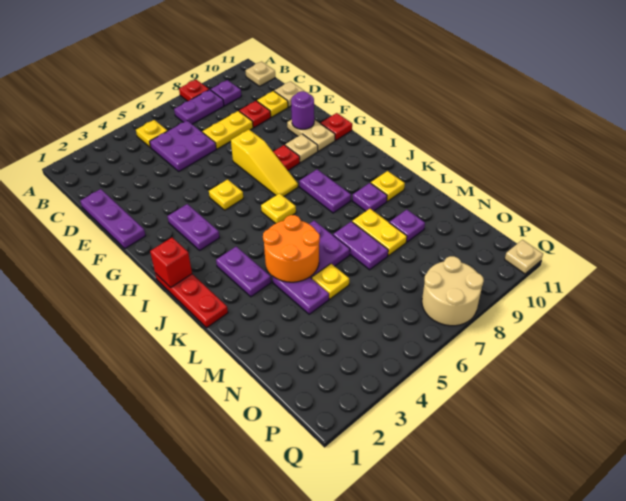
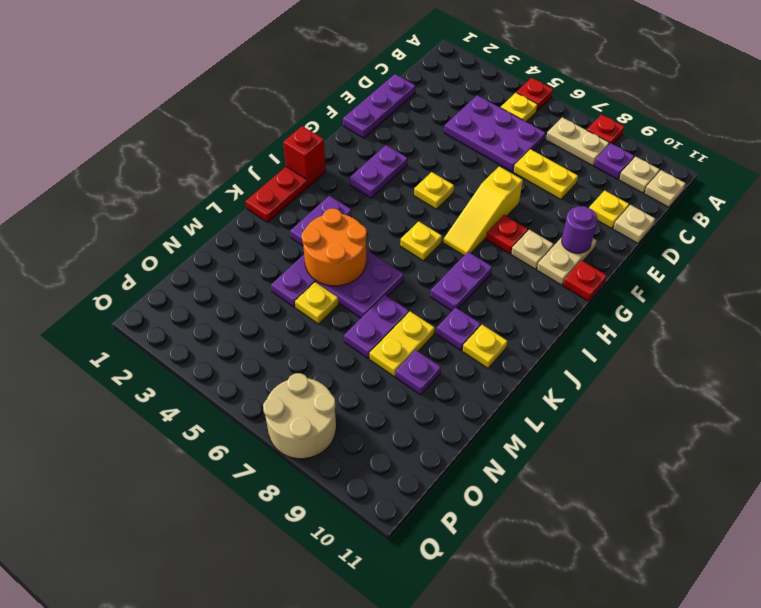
purple plate B7:B8 level 1 -> tan plate B7:B8 level 1
purple plate C5:D6 level 1 -> purple plate C4:D6 level 1
red plate D9 level 1 -> red plate A5 level 1
tan plate Q11 level 1 -> tan plate B10 level 1

